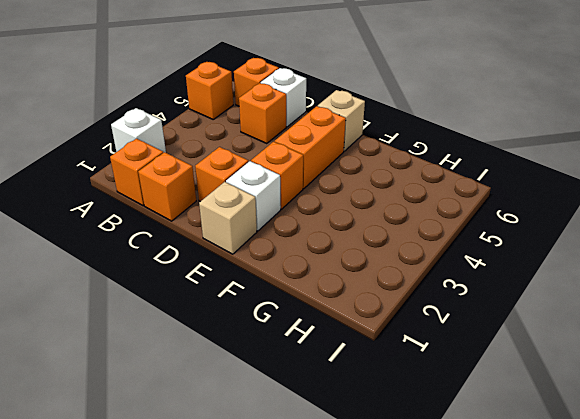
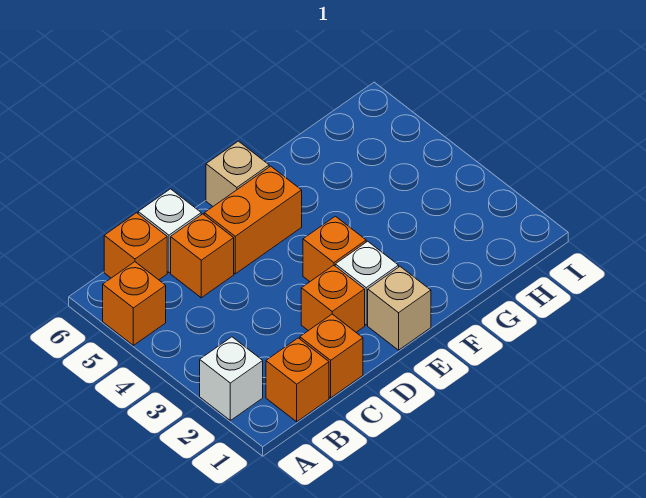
orange brick E4:E5 level 1 -> orange brick D5:E5 level 1

